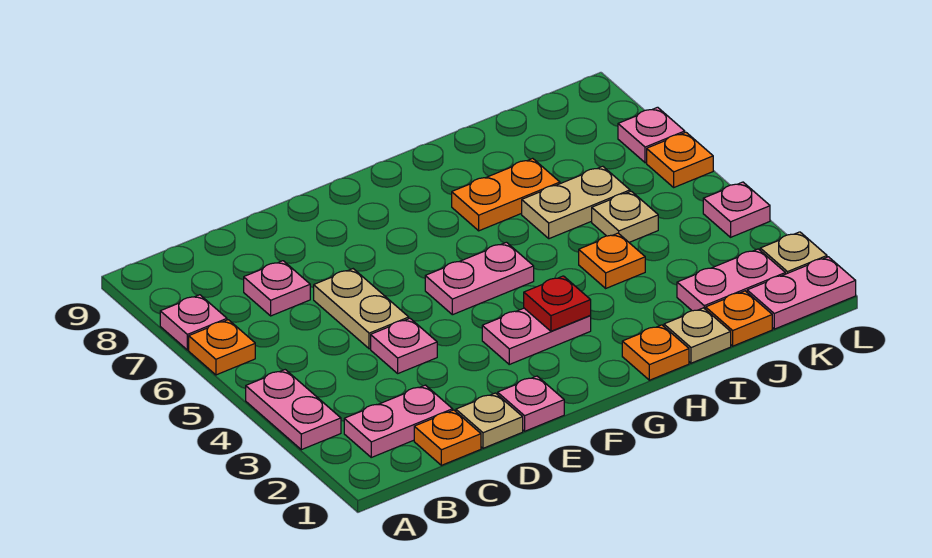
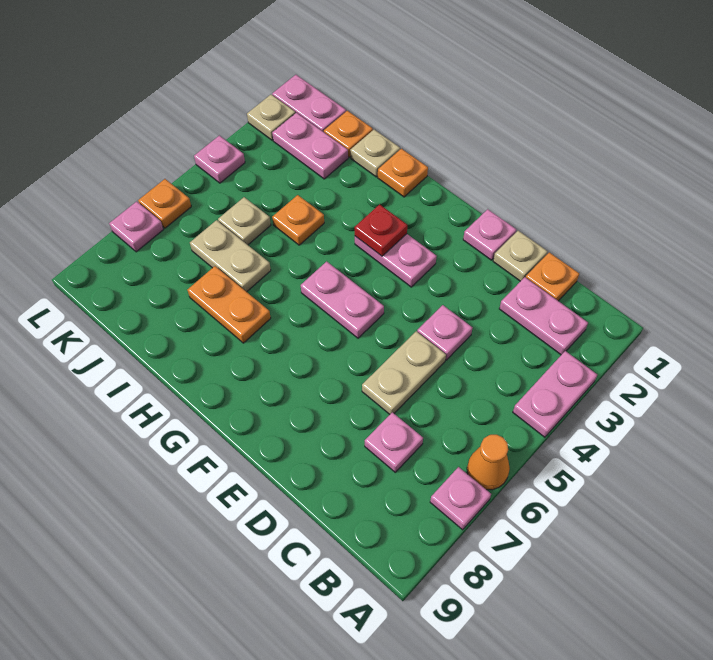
orange plate A6 level 1 -> orange cone A6 level 1

